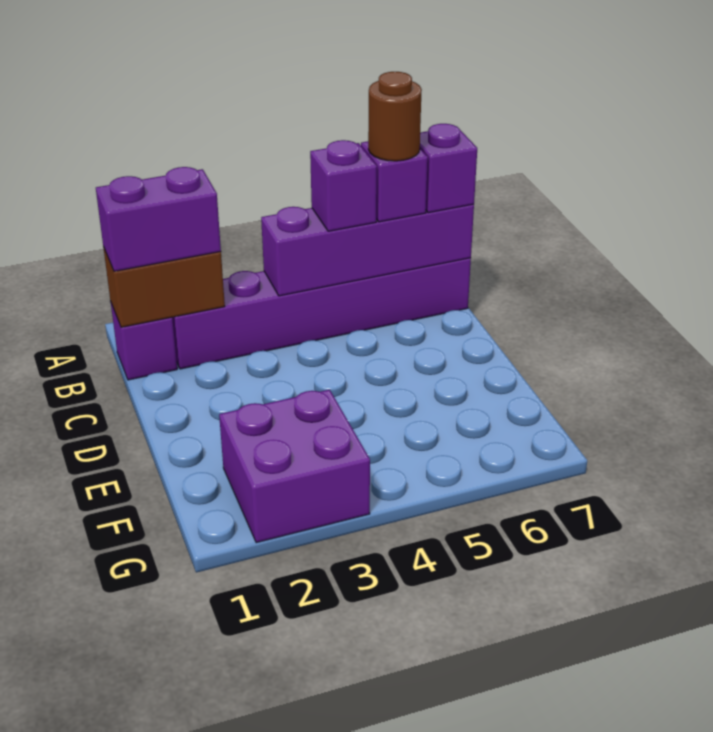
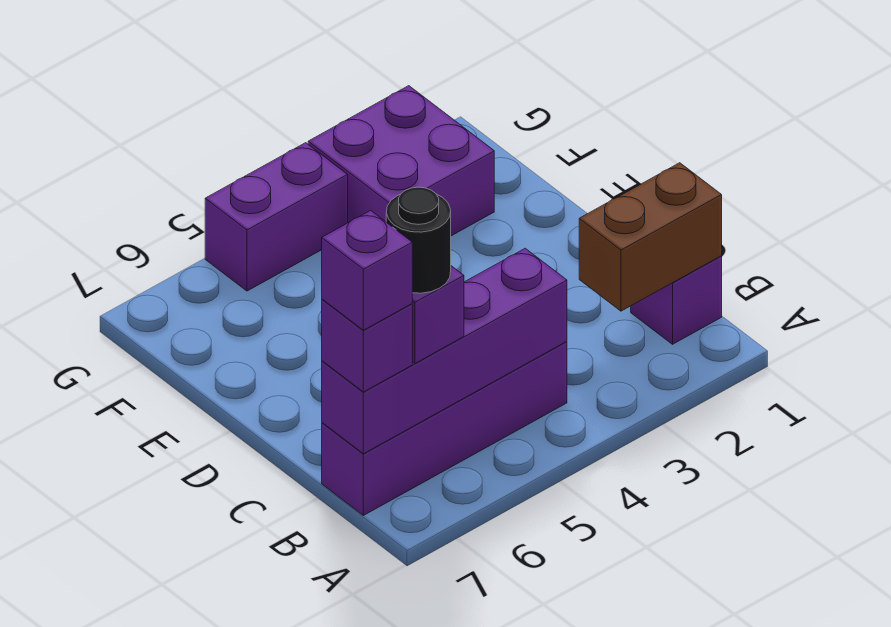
purple brick B1:B2 level 3 -> purple brick G4:G5 level 1
purple brick B2:B7 level 1 -> purple brick B4:B7 level 1
purple brick B5 level 3 -> purple brick B7 level 4
brown round brick B6 level 4 -> black round brick B6 level 4

